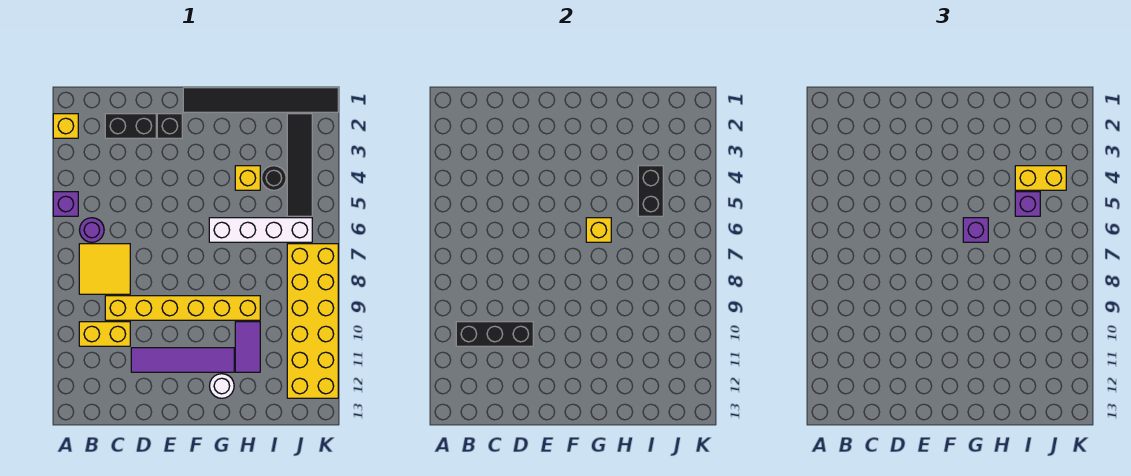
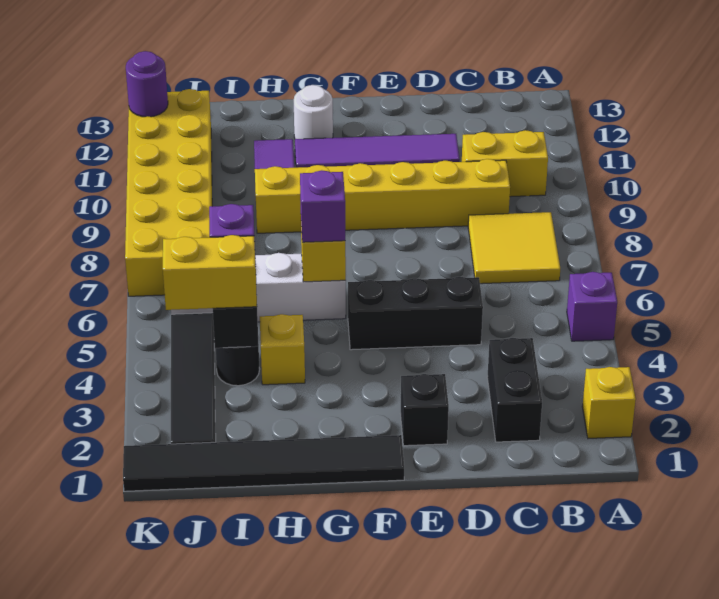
purple round brick B6 level 1 -> purple round brick K12 level 2
black brick B10:D10 level 2 -> black brick D5:F5 level 1
black brick C2:D2 level 1 -> black brick C2:C3 level 1

